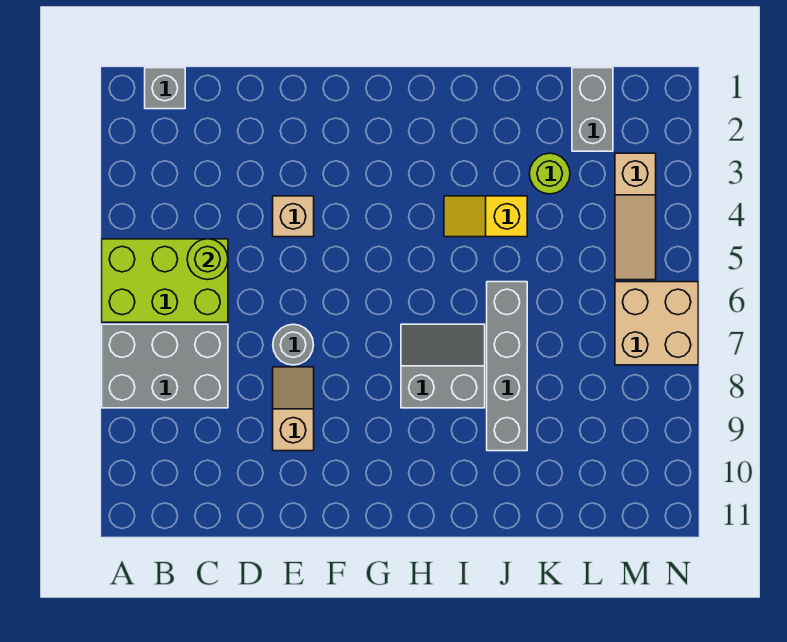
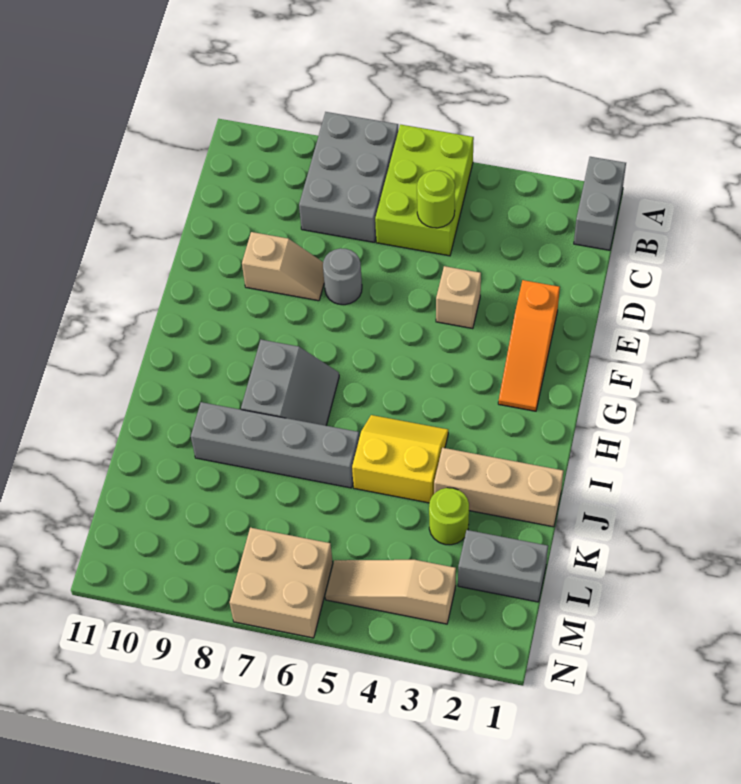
grey brick B1 level 1 -> grey brick A1:B1 level 1
none -> orange slope E2:G2 level 1 top E
yellow slope I4:J4 level 1 top J -> yellow slope I4:J5 level 1 top J
none -> tan brick J1:J3 level 1

